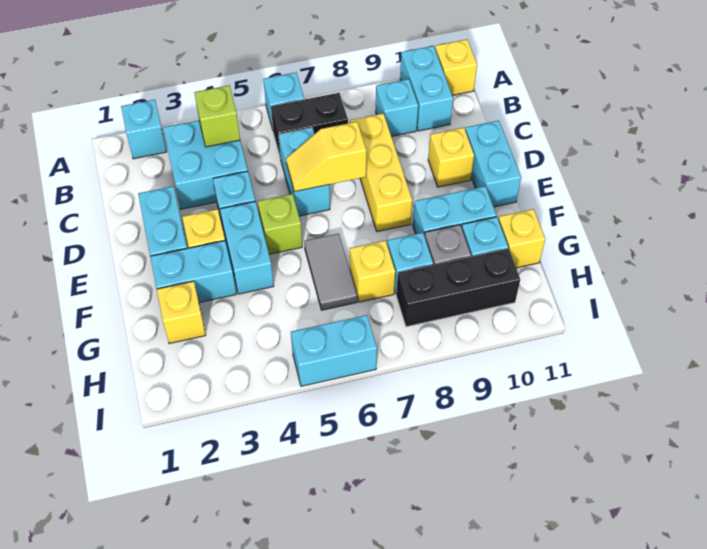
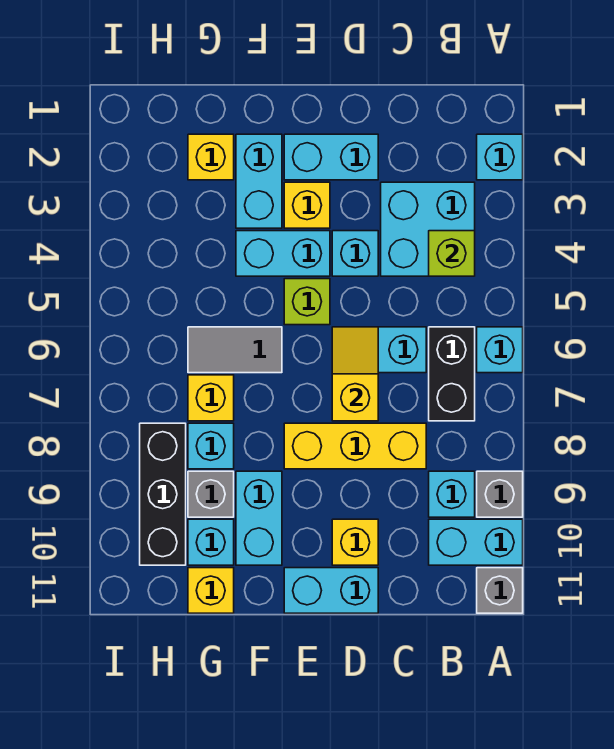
none -> grey brick A9 level 1
yellow brick A11 level 1 -> grey brick A11 level 1
cyan brick I5:I6 level 1 -> none

